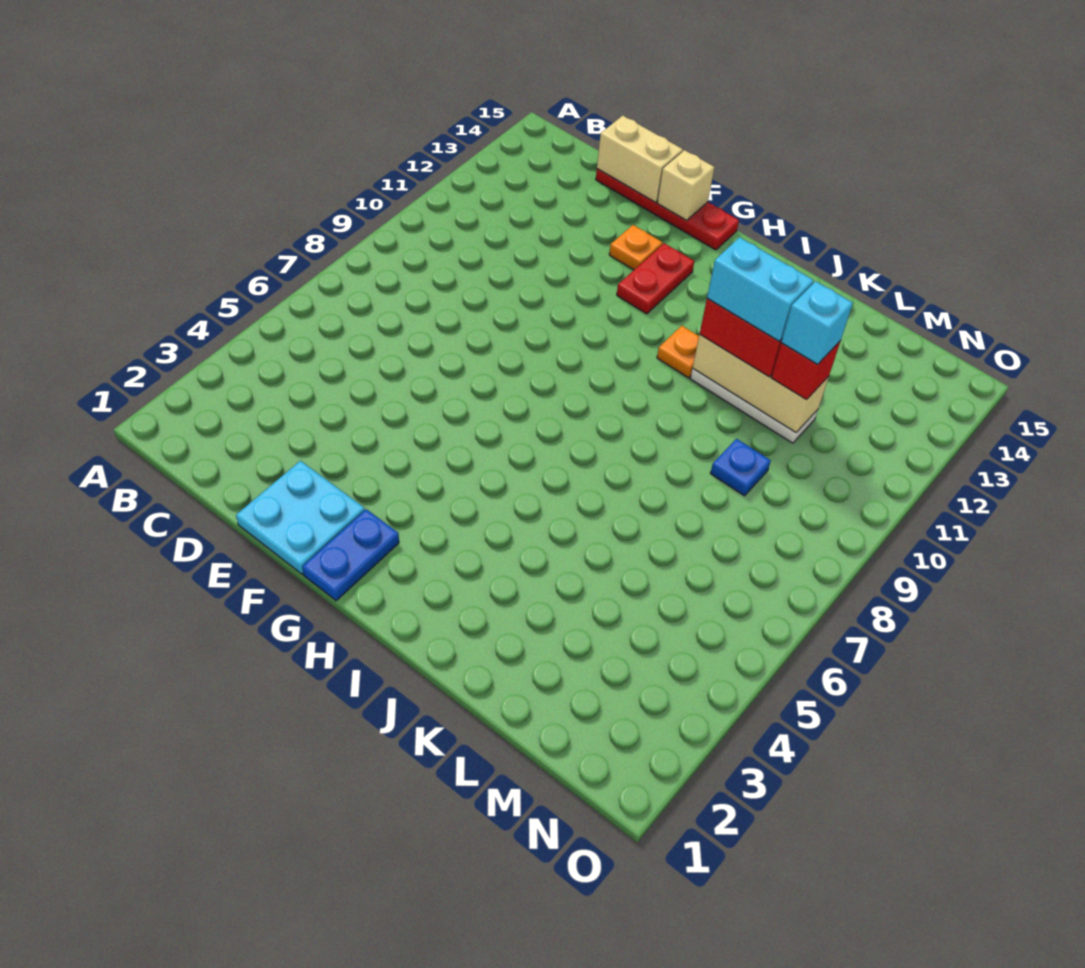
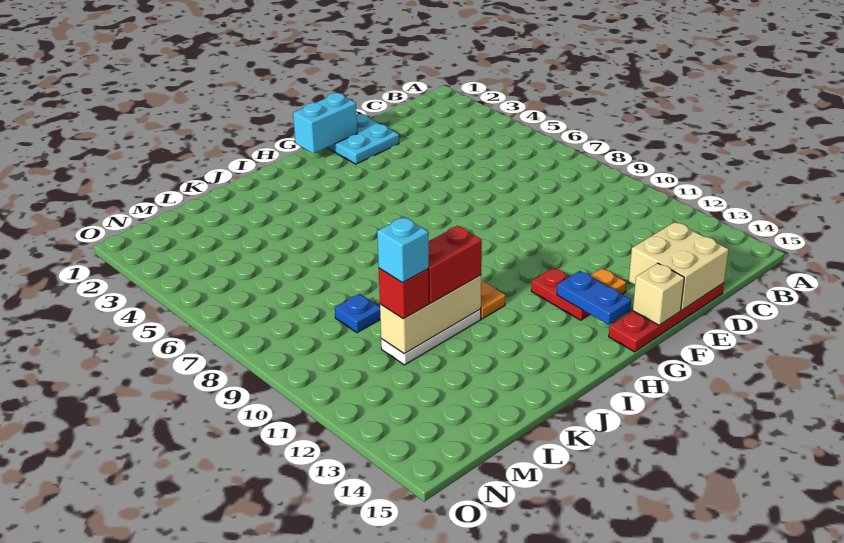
tan brick D15:E15 level 2 -> tan brick D14:E15 level 2
blue plate G1:G2 level 1 -> blue plate G13:G14 level 2
cyan brick J11:K11 level 4 -> cyan brick F1:G1 level 2

